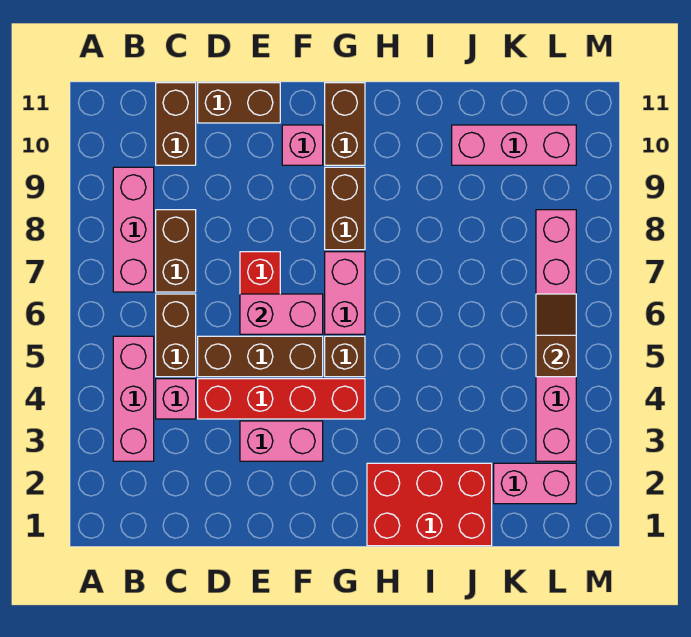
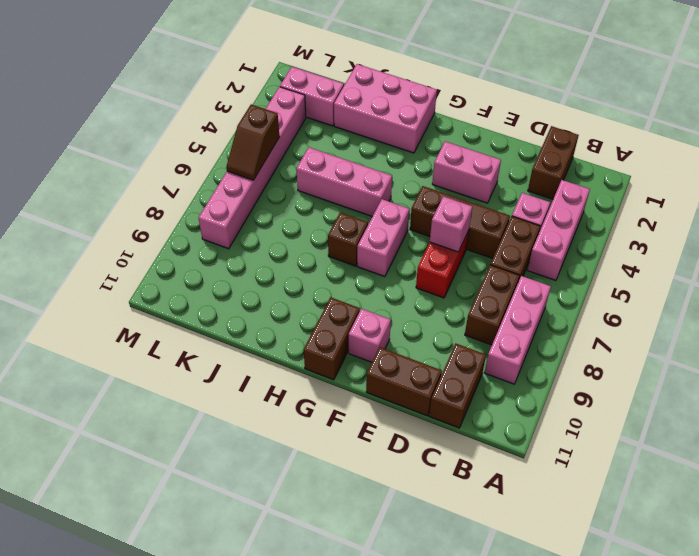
red brick D4:G4 level 1 -> none
pink brick E6:F6 level 2 -> pink brick E6 level 2
brown brick G5 level 1 -> brown brick H7 level 1
brown brick G8:G9 level 1 -> brown brick C1:C2 level 1
red brick H1:J2 level 1 -> pink brick H1:J2 level 1
pink brick J10:L10 level 1 -> pink brick H5:J5 level 1

